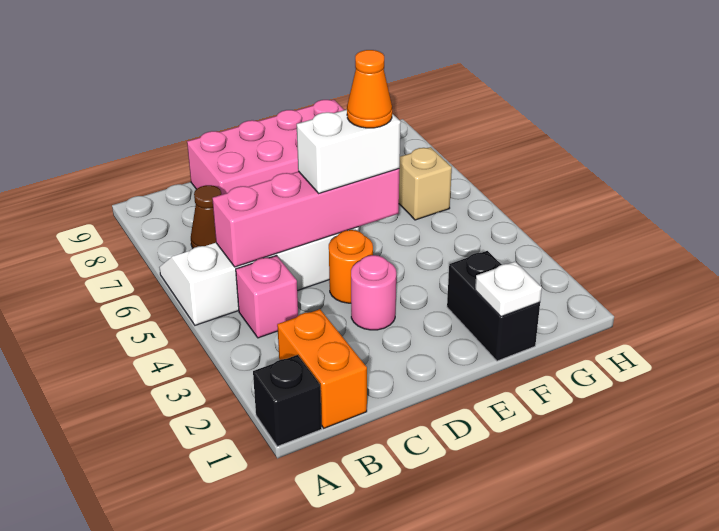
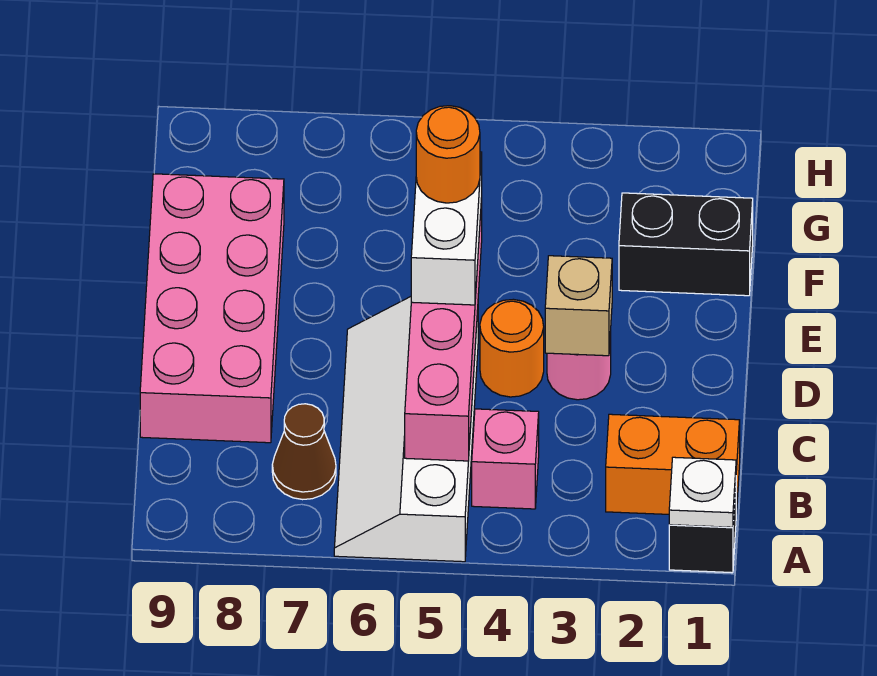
orange cone E5 level 4 -> orange round brick E5 level 4
white plate F1 level 2 -> white plate A1 level 2
tan brick G6 level 1 -> tan brick D3 level 2

